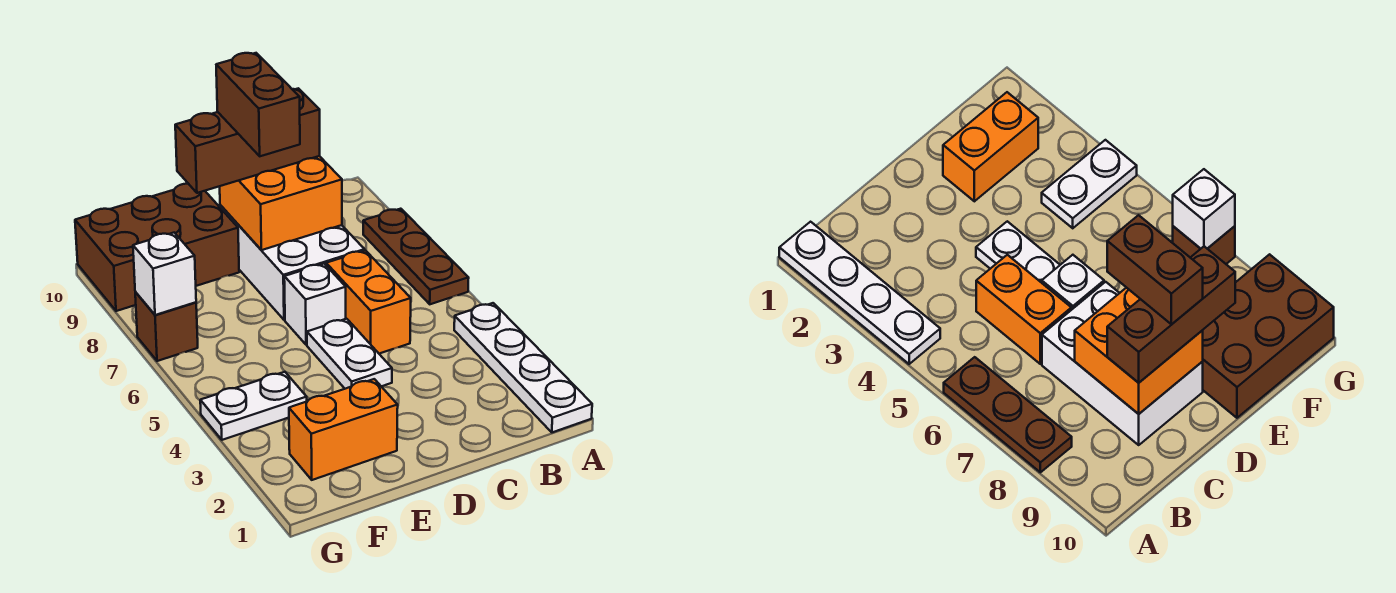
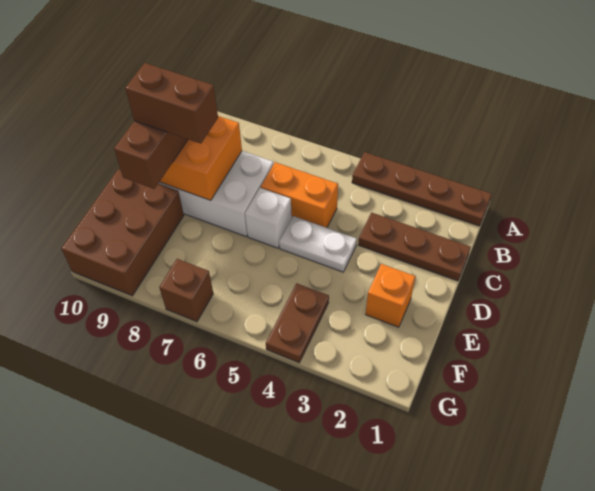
white plate A1:A4 level 1 -> brown plate A1:A4 level 1
brown plate A6:A8 level 1 -> brown plate C1:C3 level 1
orange brick E2:F2 level 1 -> orange brick E2 level 1
white plate F4:G4 level 1 -> brown plate F4:G4 level 1
white brick G7 level 2 -> none

